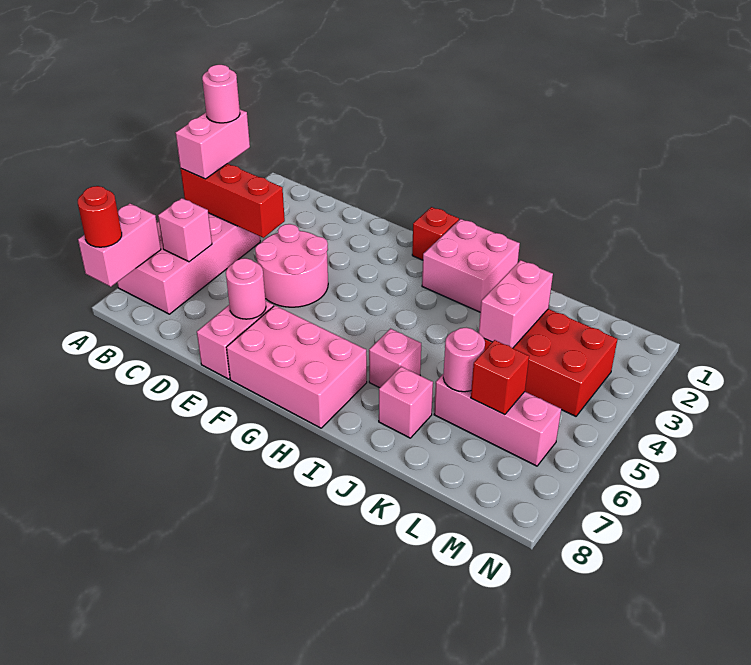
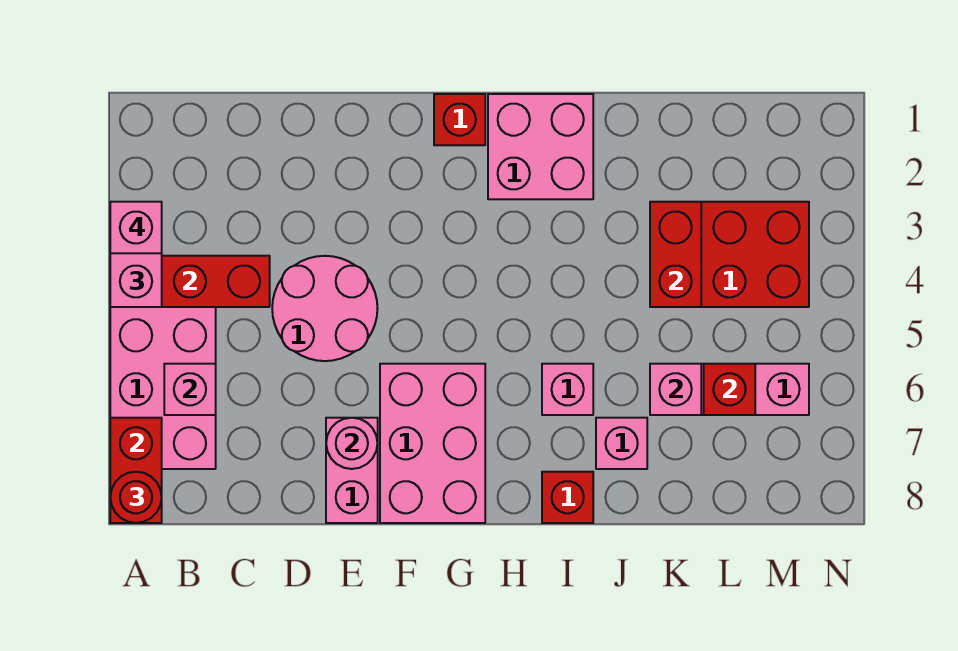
pink round brick A3 level 4 -> pink brick A3 level 4
pink brick A7:A8 level 2 -> red brick A7:A8 level 2
pink brick F7:H8 level 1 -> pink brick F6:G8 level 1
none -> red brick I8 level 1
pink brick K3:K4 level 2 -> red brick K3:K4 level 2
pink round brick K6 level 2 -> pink brick K6 level 2

